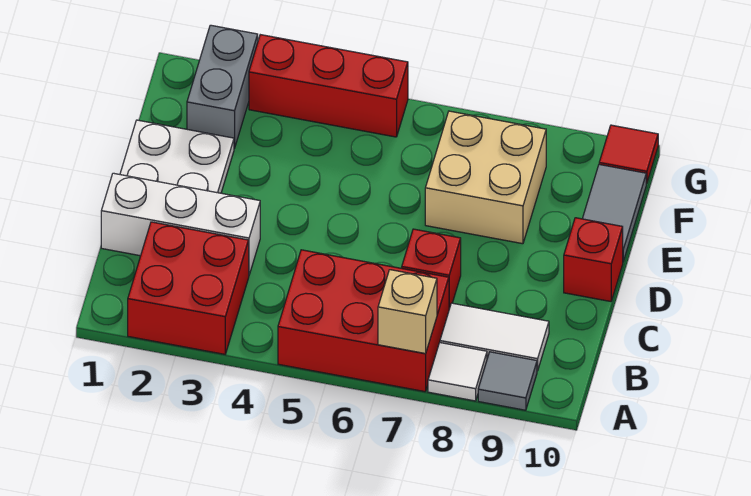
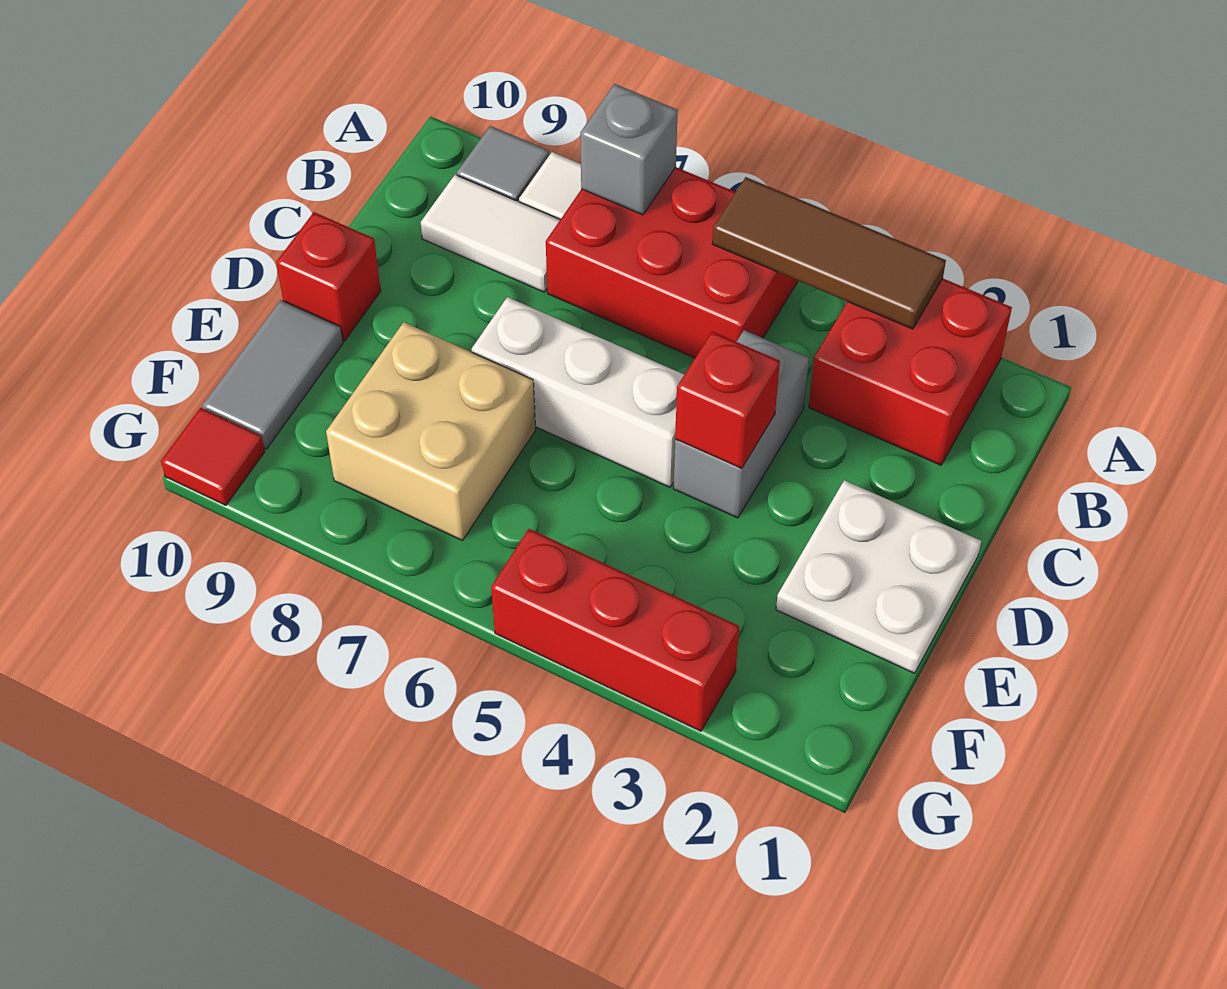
none -> brown tile A3:A5 level 2
tan brick A7 level 2 -> grey brick A7 level 2
white brick C1:C3 level 1 -> white brick D5:D7 level 1
red brick C7 level 1 -> red brick D4 level 2
grey brick F2:G2 level 1 -> grey brick C4:D4 level 1

